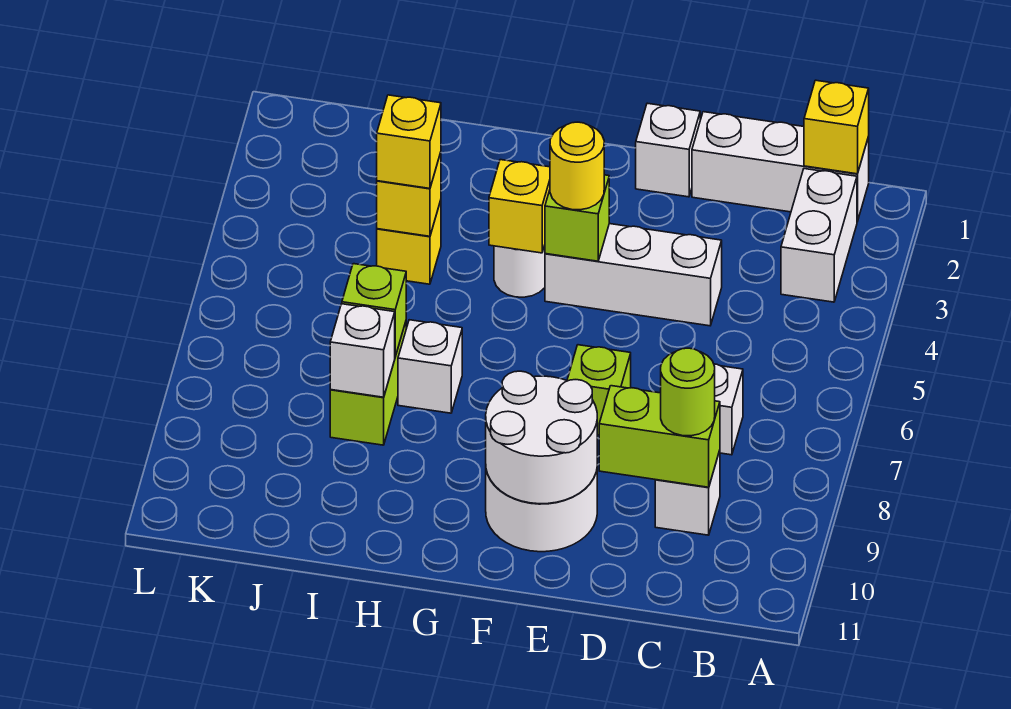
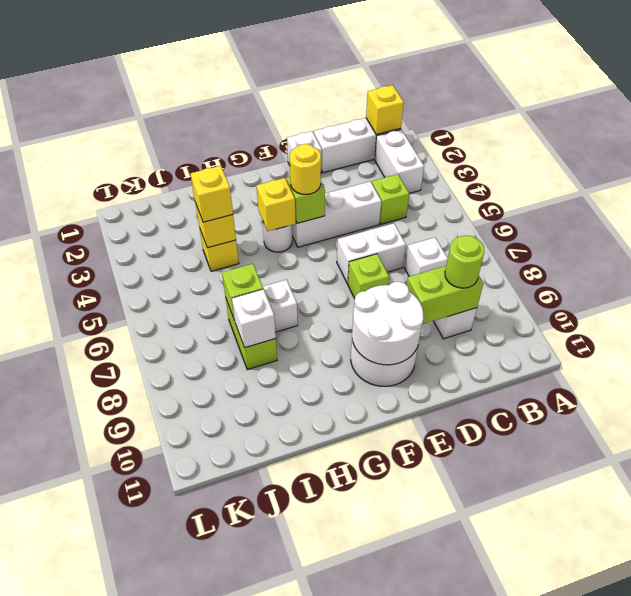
none -> lime brick C4 level 1
none -> white brick D6:E6 level 1

